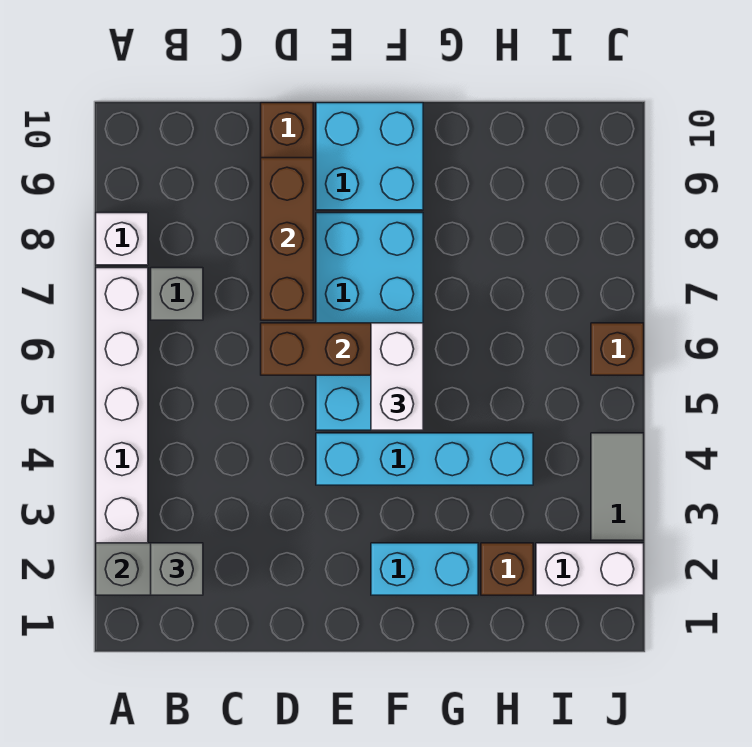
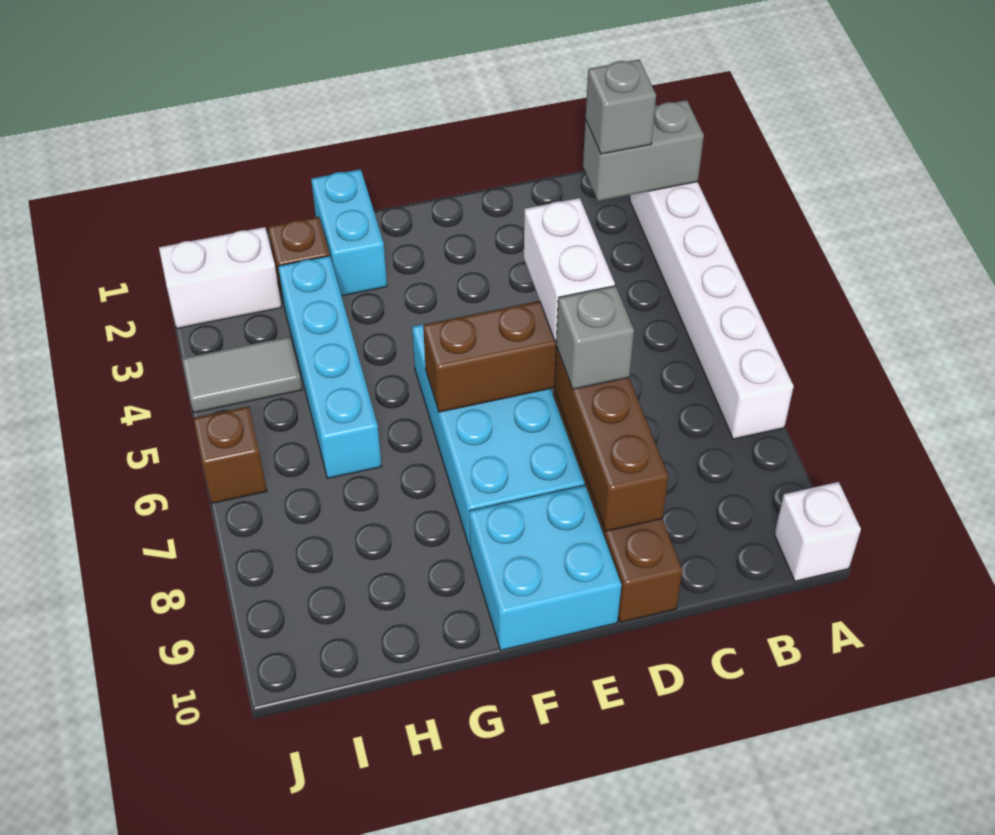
white brick A8 level 1 -> white brick A10 level 1
grey brick B7 level 1 -> grey brick D7 level 3
cyan brick E4:H4 level 1 -> cyan brick H3:H6 level 1
cyan brick F2:G2 level 1 -> cyan brick G1:G2 level 1
white brick F5:F6 level 3 -> white brick D5:D6 level 3
grey tile J3:J4 level 1 -> grey tile I4:J4 level 1

